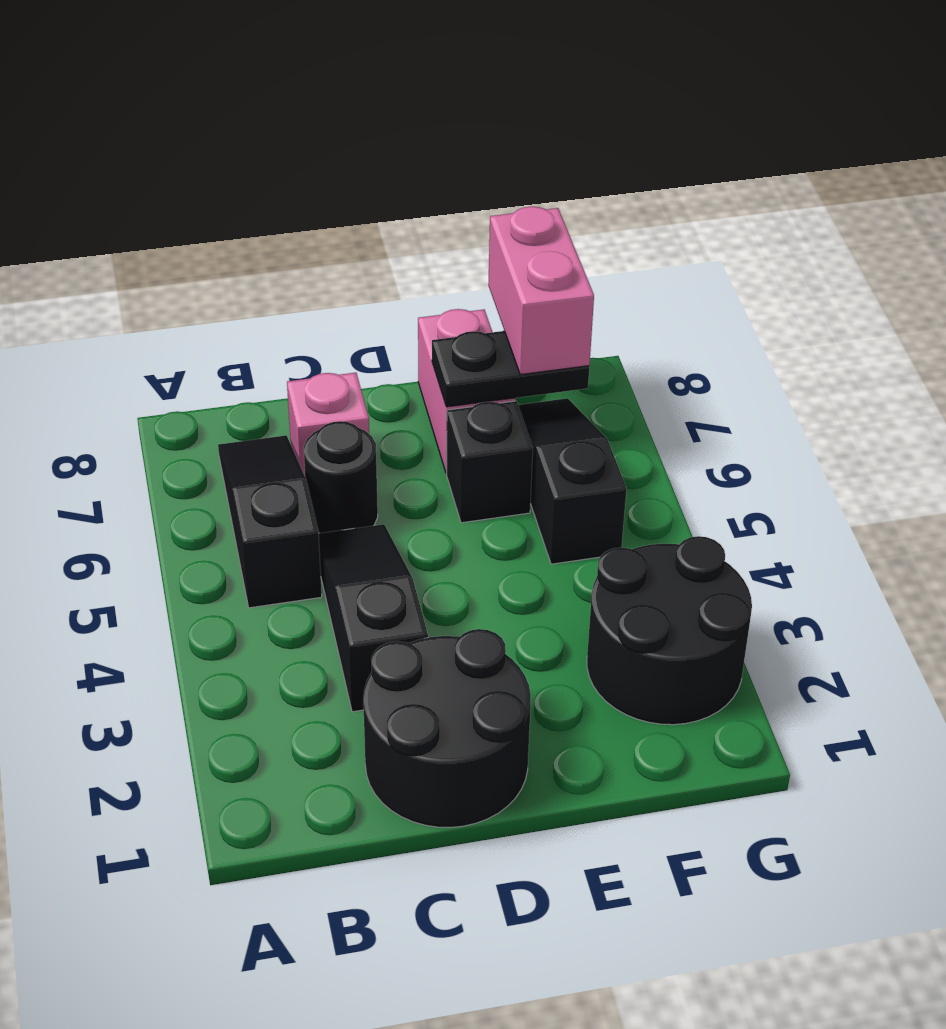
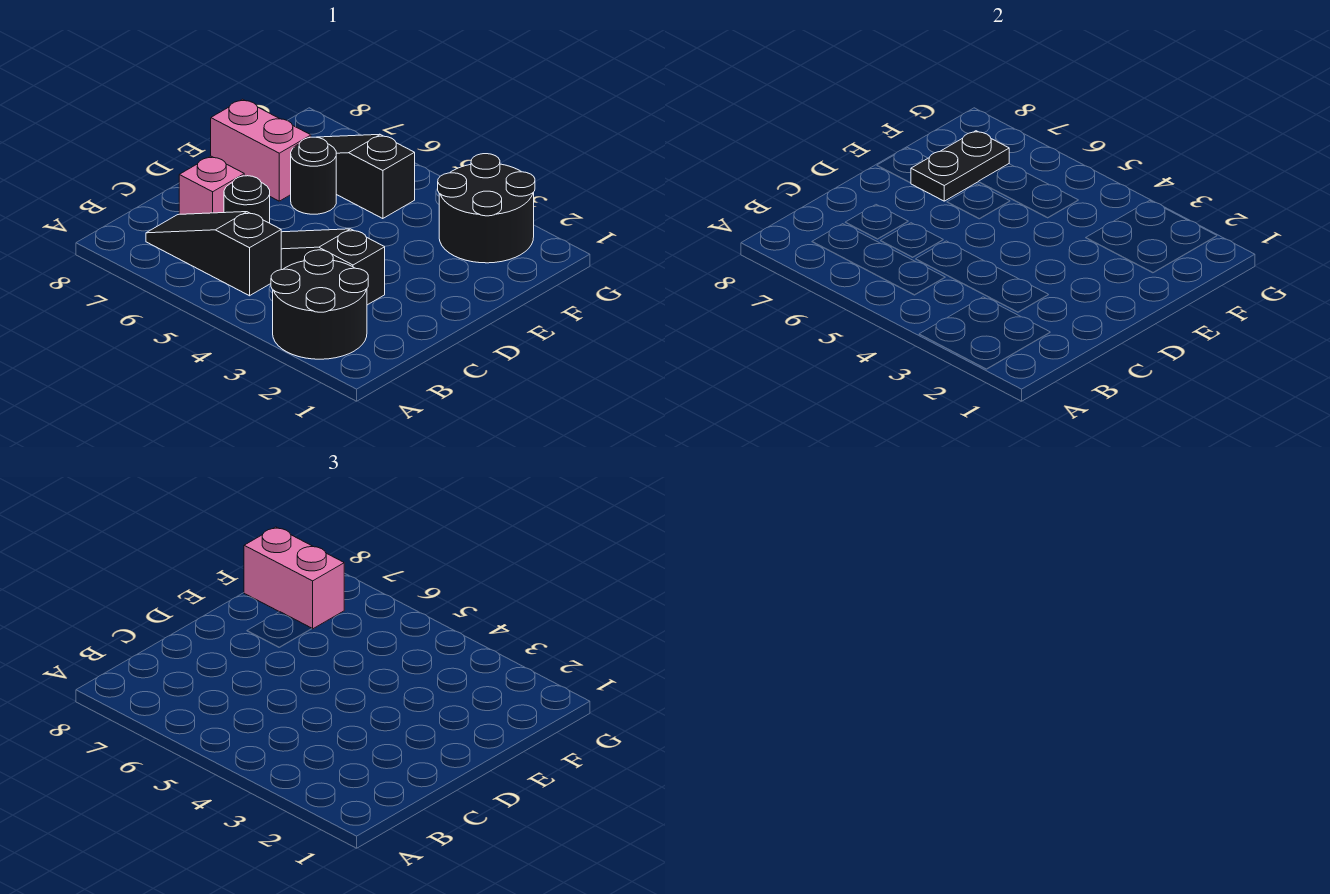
black round brick C1:D2 level 1 -> black round brick A2:B3 level 1
black brick E6 level 1 -> black round brick E6 level 1

